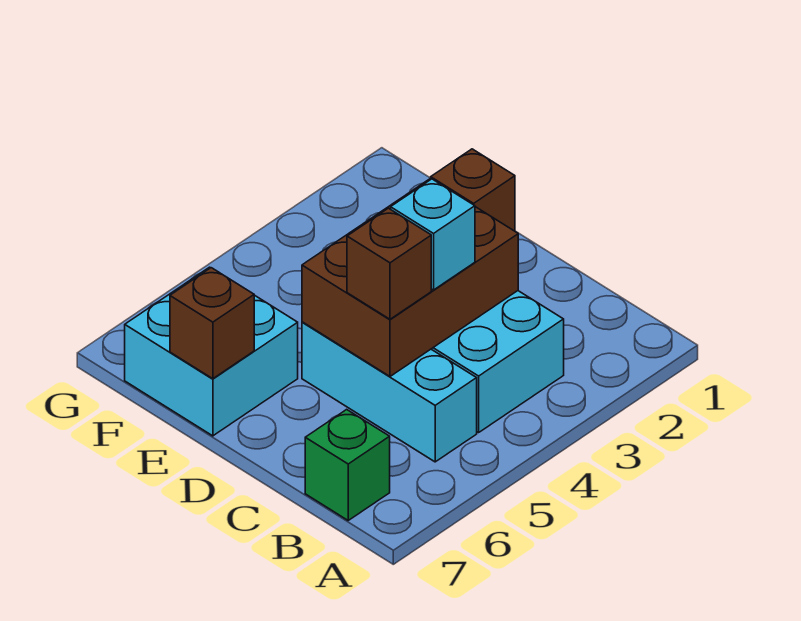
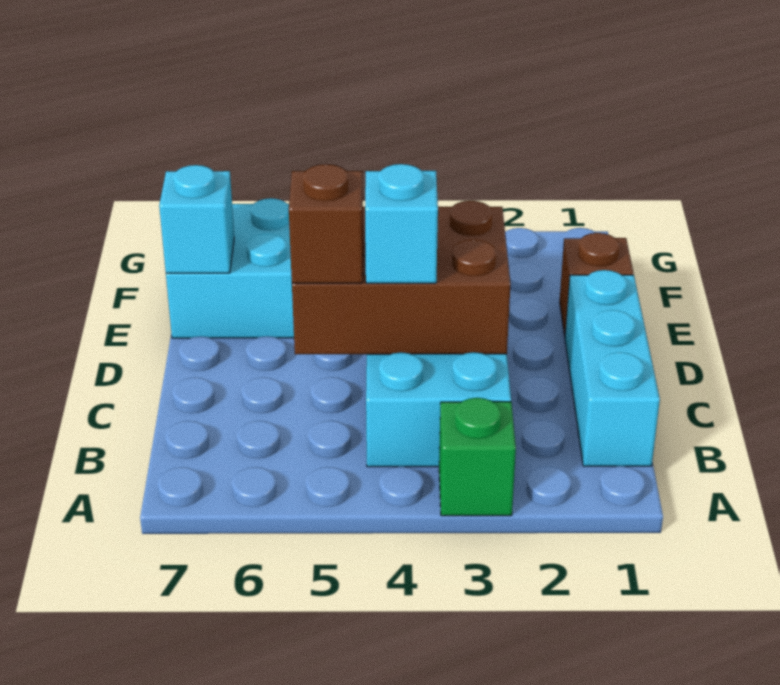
cyan brick B5:D5 level 1 -> cyan brick B1:D1 level 1
green brick B7 level 1 -> green brick A3 level 1
brown brick E7 level 2 -> cyan brick E7 level 2

